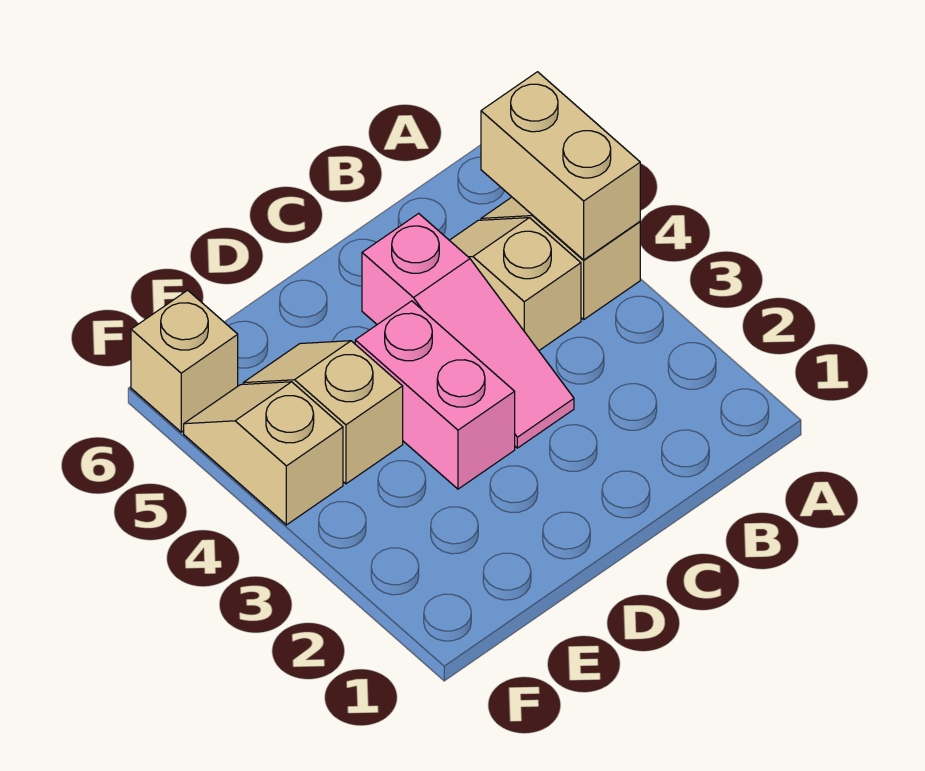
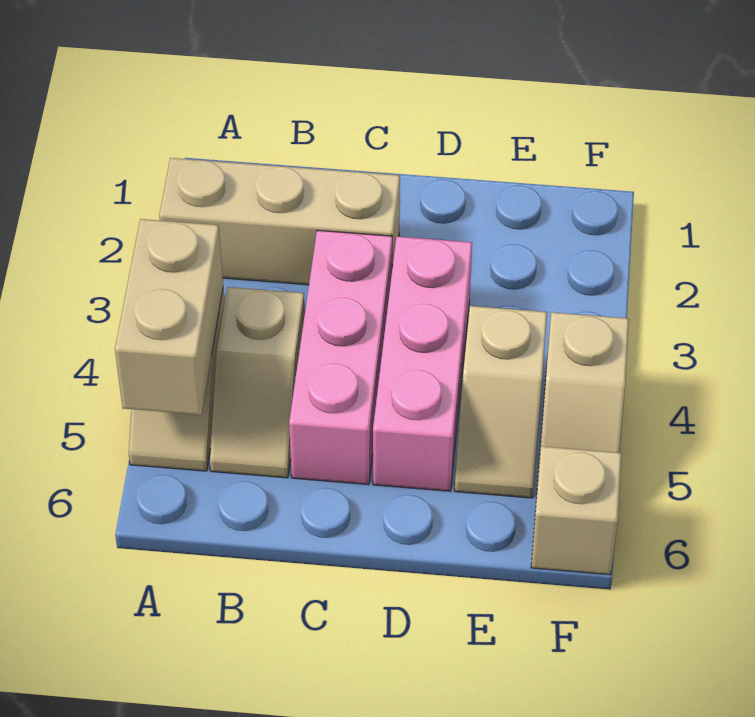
none -> tan brick A2:C2 level 1
pink slope C3:C5 level 1 top 5 -> pink brick C3:C5 level 1
pink brick D3:D4 level 1 -> pink brick D3:D5 level 1

